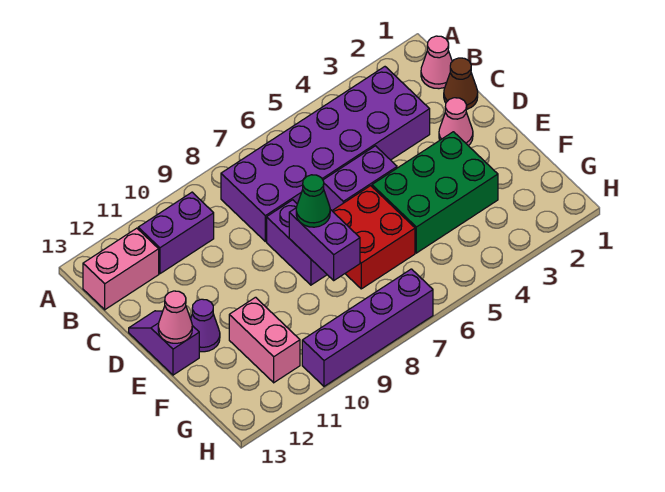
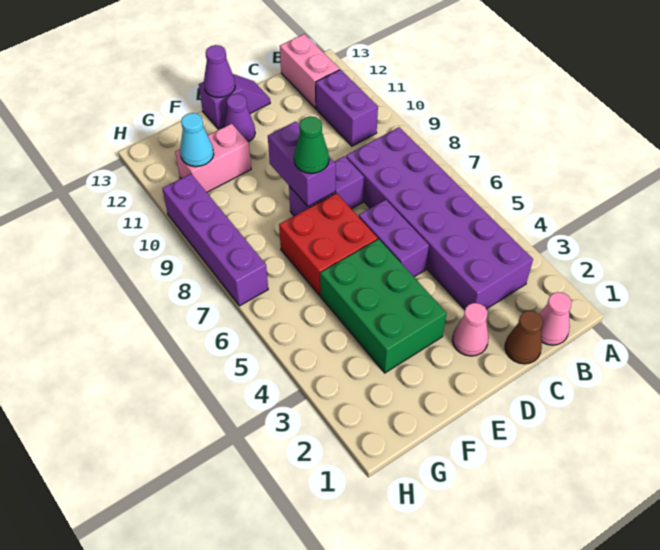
purple brick E8:F8 level 2 -> purple brick E8:E9 level 2
pink cone E13 level 2 -> purple cone E13 level 2
none -> cyan cone G11 level 2

